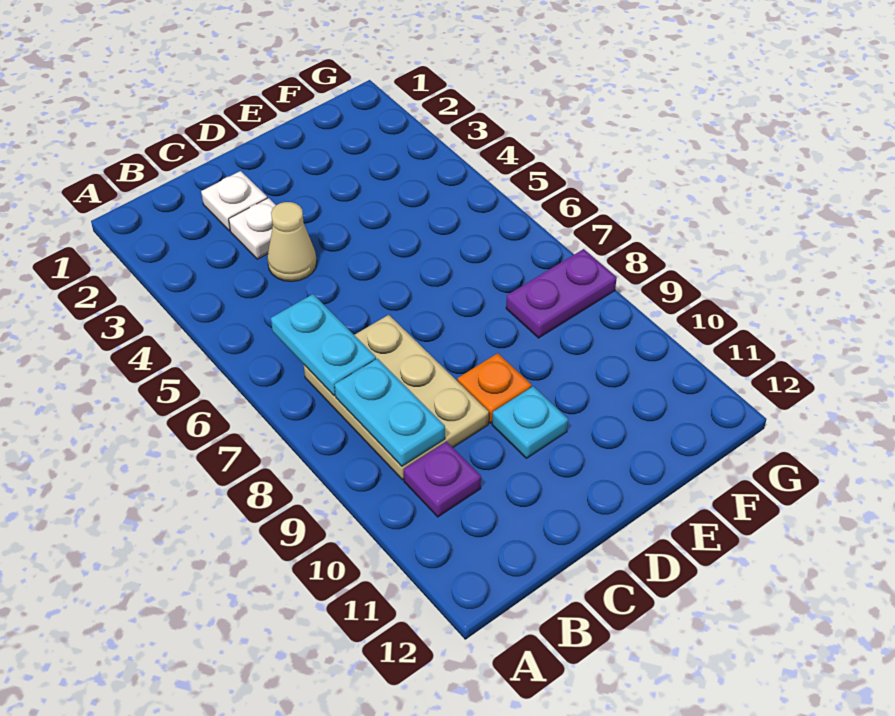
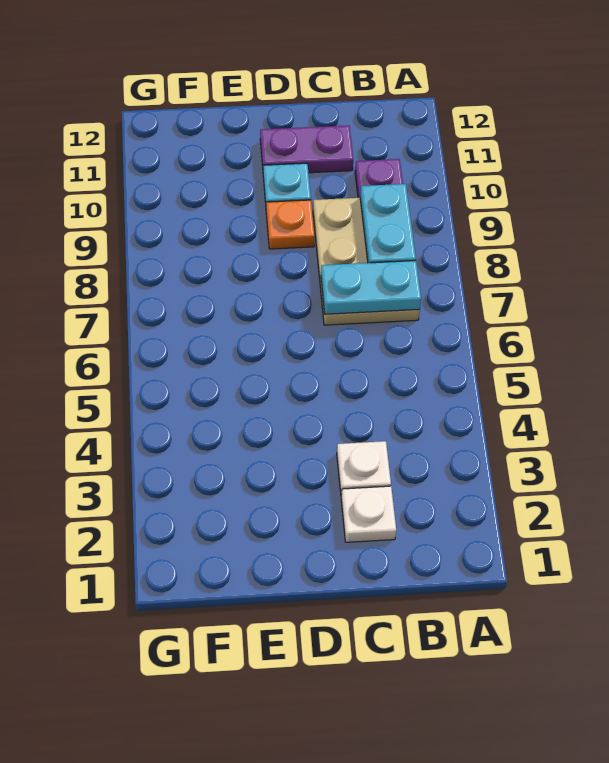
cyan plate B6:B7 level 2 -> cyan plate B7:C7 level 2
tan cone C4 level 1 -> none
purple plate F8:G8 level 1 -> purple plate C11:D11 level 1

